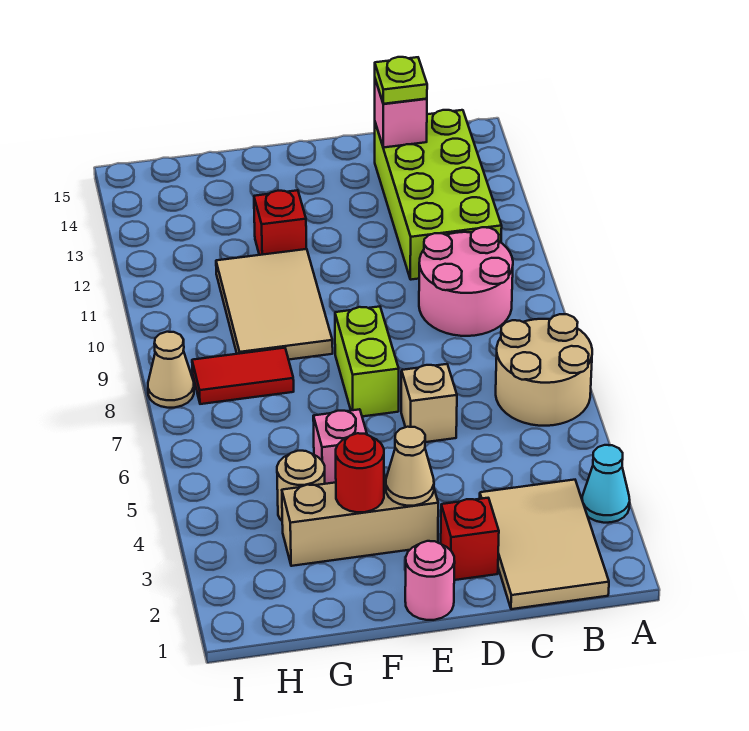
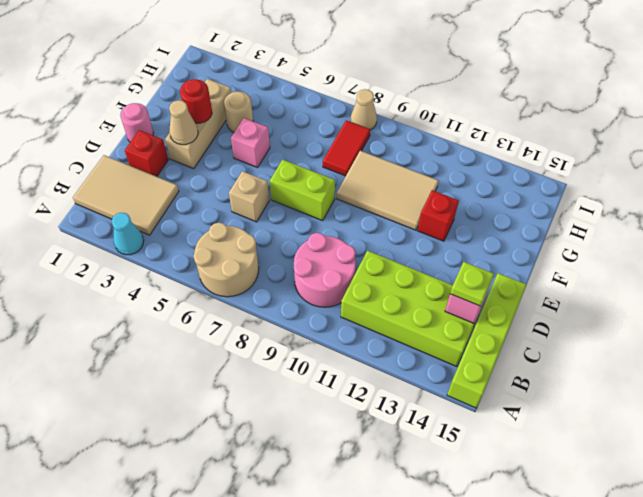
none -> lime brick A15:D15 level 1

